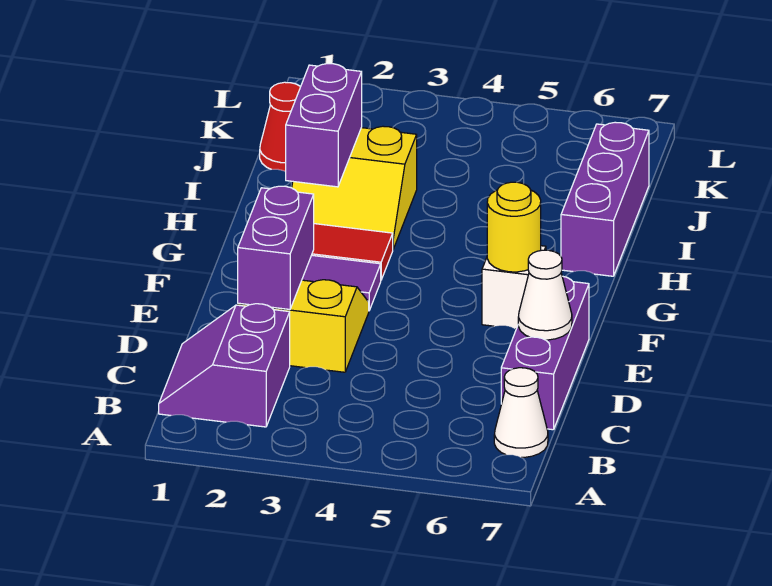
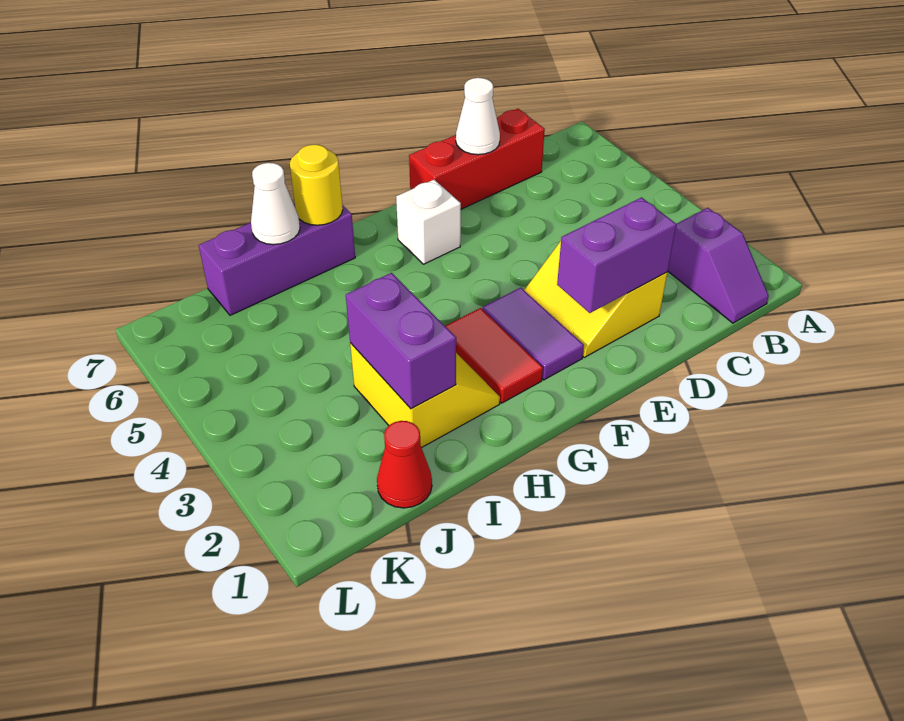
purple slope B1:C2 level 1 top 2 -> purple slope B1:B2 level 1 top 2
white cone B7 level 1 -> white cone I7 level 2
purple brick C7:E7 level 1 -> red brick C7:E7 level 1
yellow round brick F6 level 2 -> yellow round brick H7 level 2
purple brick H2:I2 level 2 -> purple brick I2:I3 level 2

